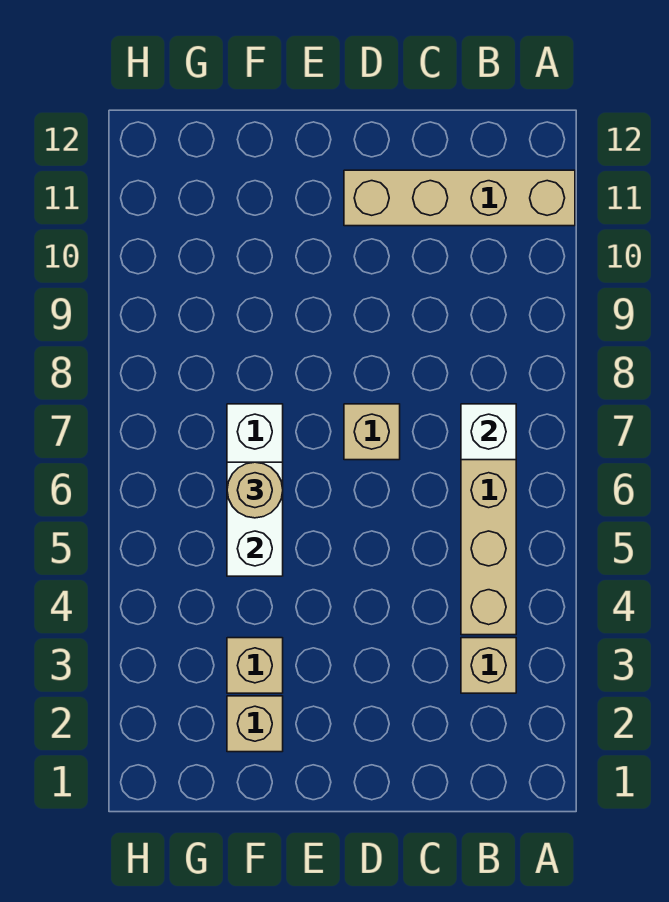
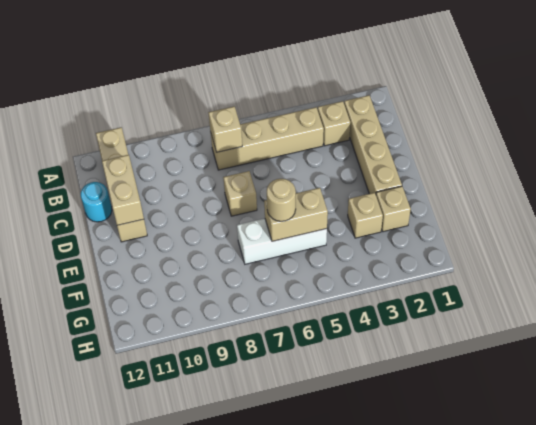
none -> tan brick B2:E2 level 1
white brick B7 level 2 -> tan brick B7 level 2
none -> tan brick C11:D11 level 2
none -> cyan round brick C12 level 1
white brick F5:F6 level 2 -> tan brick F5:F6 level 2

